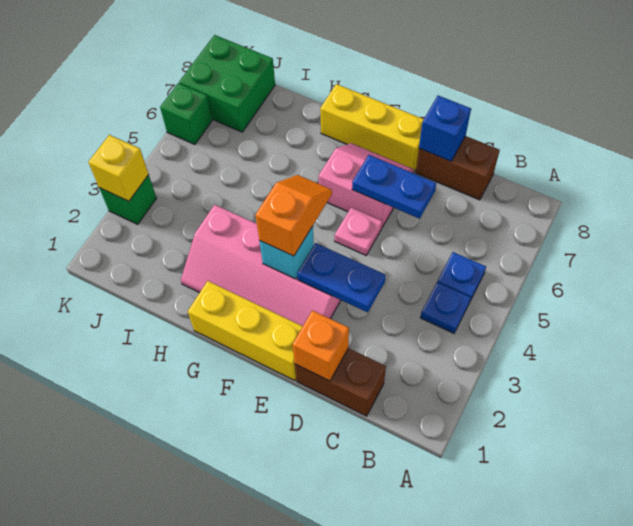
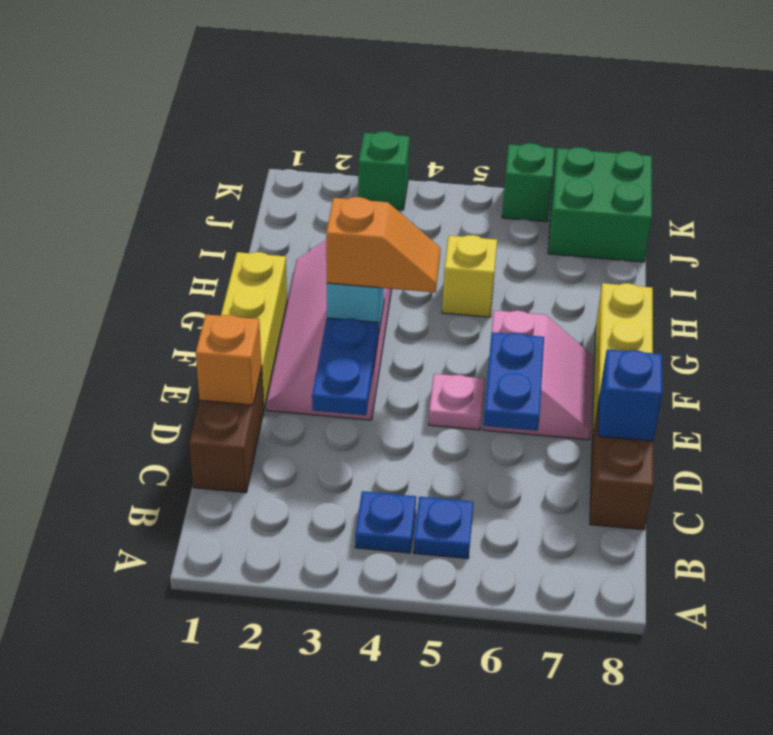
yellow brick K3 level 2 -> yellow brick H5 level 1

